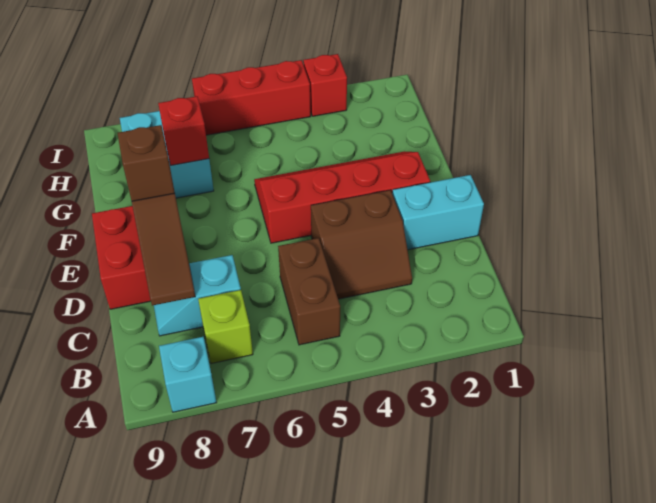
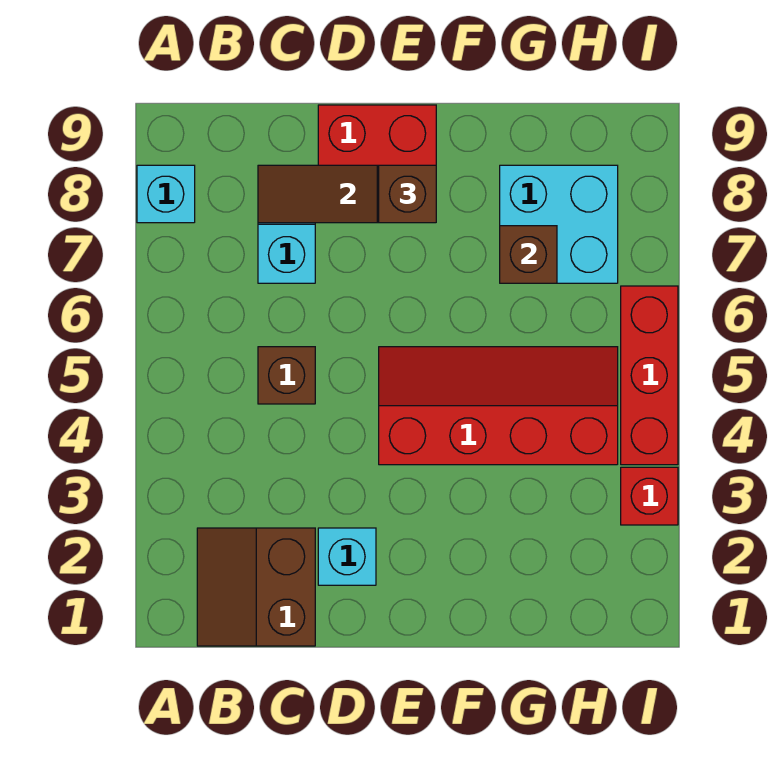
brown brick B5:C5 level 1 -> brown brick C5 level 1
lime brick B7 level 1 -> none
brown slope C3:D4 level 1 top D -> brown slope B1:C2 level 1 top C
cyan brick D1:D2 level 1 -> cyan brick D2 level 1
red slope E2:F5 level 1 top E -> red slope E4:H5 level 1 top 4
red brick G7 level 2 -> brown brick G7 level 2

